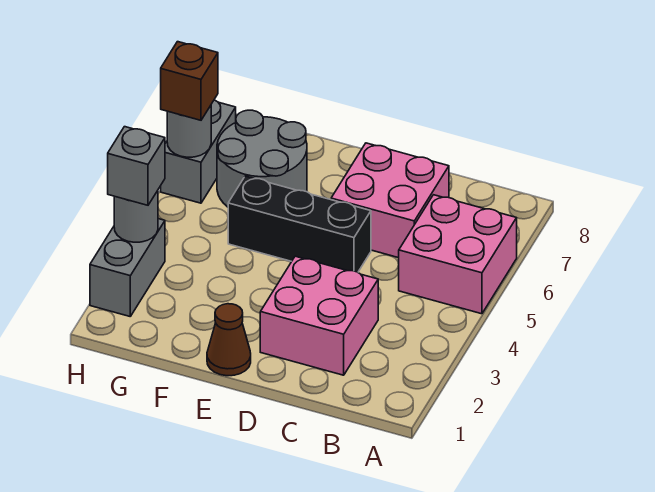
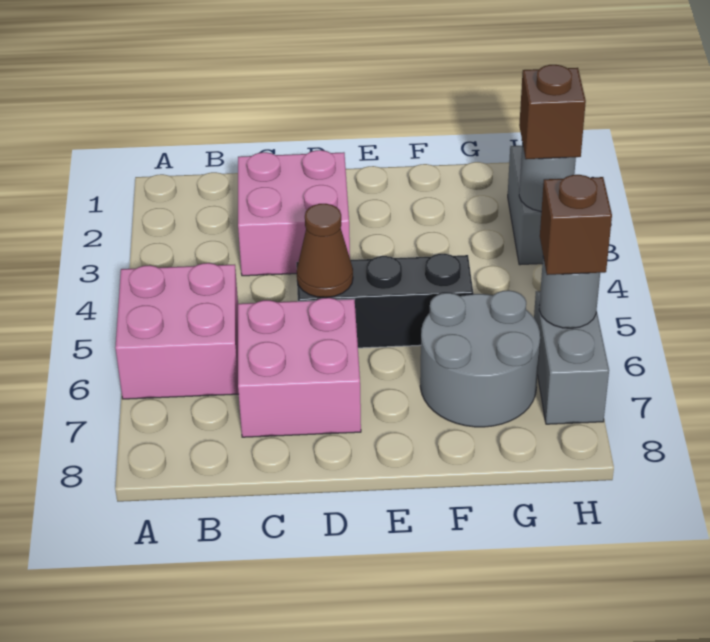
brown cone E1 level 1 -> brown cone D5 level 2
grey brick H3 level 3 -> brown brick H3 level 3

